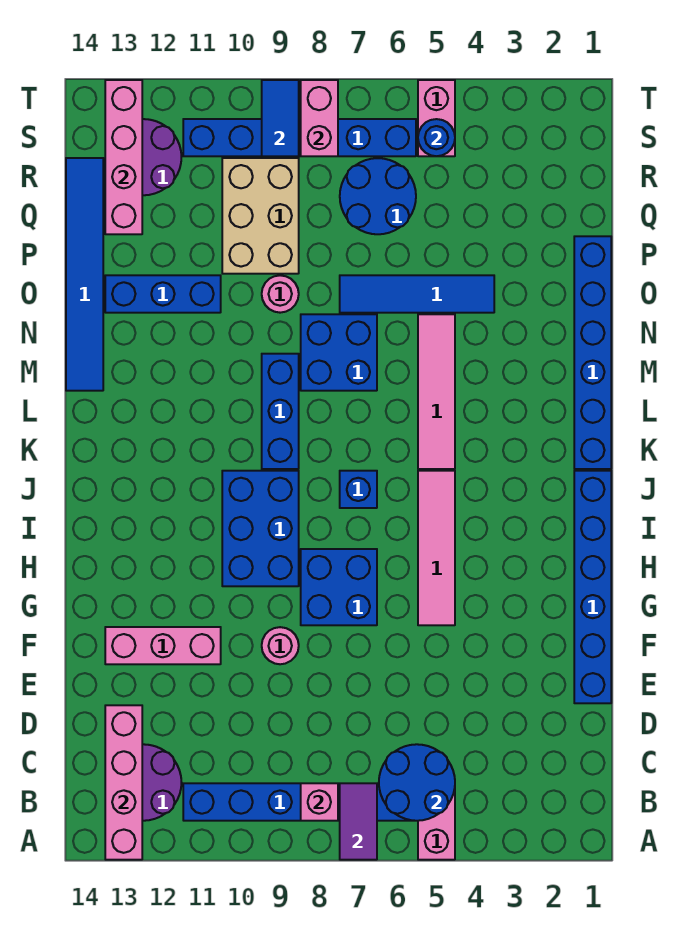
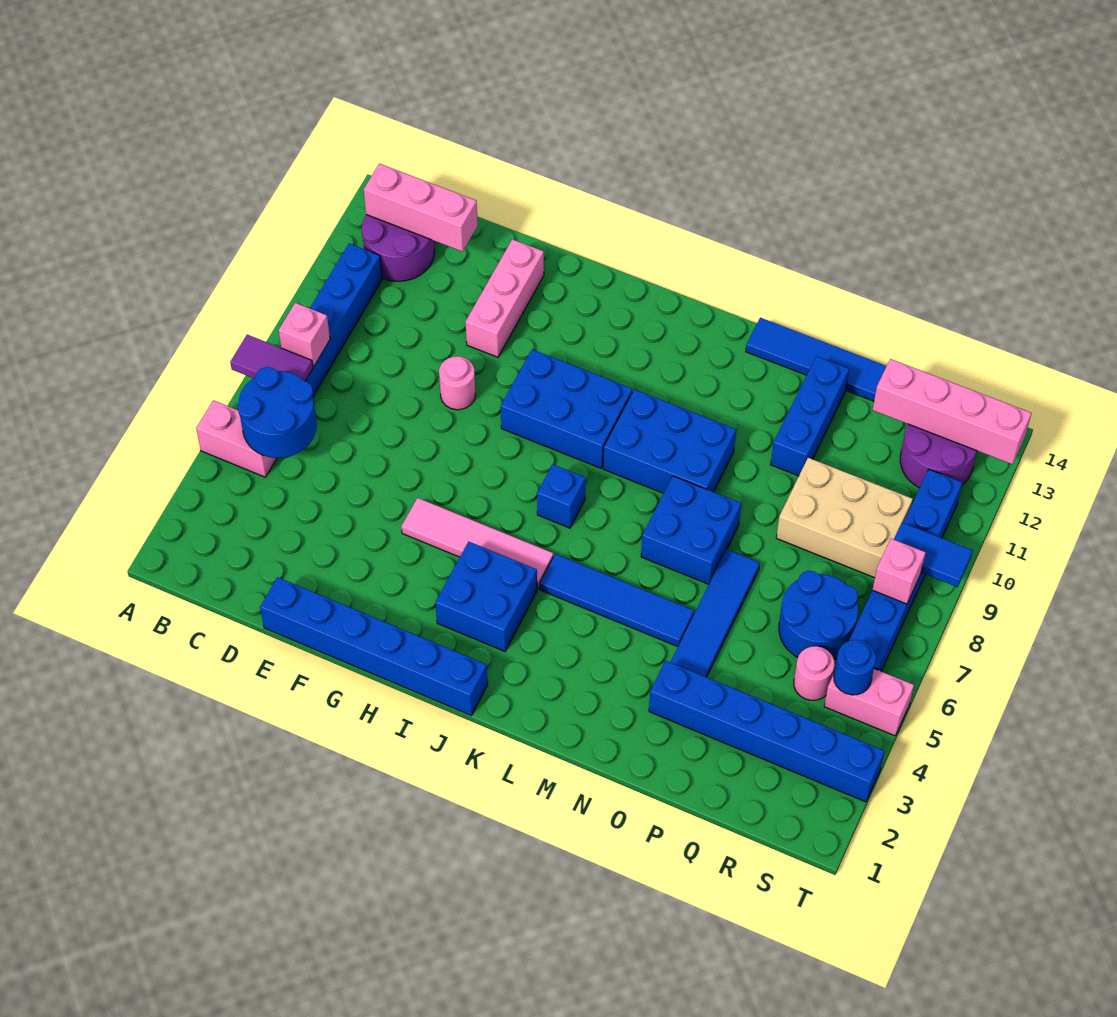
pink brick A13:D13 level 2 -> pink brick B13:D13 level 2
blue brick G7:H8 level 1 -> blue brick I3:J4 level 1
blue brick K1:P1 level 1 -> blue brick O3:T3 level 1
pink tile K5:N5 level 1 -> blue tile K5:N5 level 1
blue brick K9:M9 level 1 -> blue brick K9:M10 level 1
pink round brick O9 level 1 -> pink round brick R5 level 1
pink brick S8:T8 level 2 -> pink brick S8 level 2

